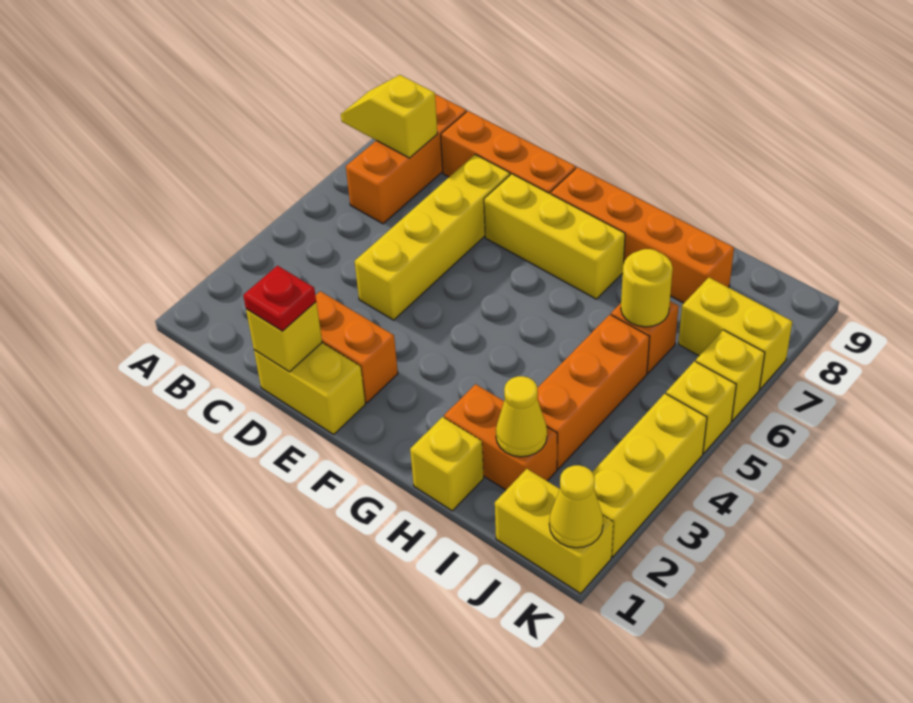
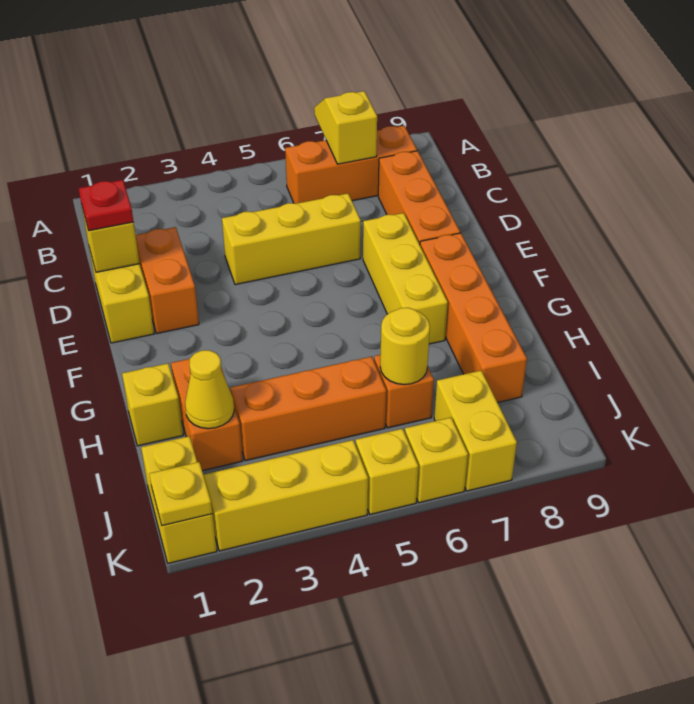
yellow brick D4:D7 level 1 -> yellow brick D4:D6 level 1
yellow cone K1 level 2 -> yellow plate K1 level 2

